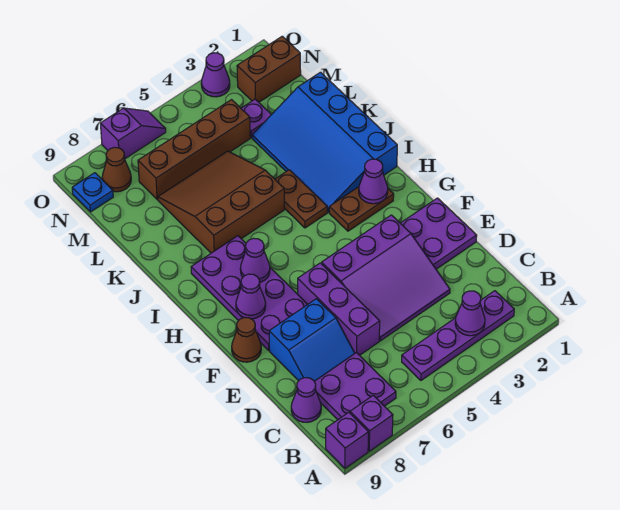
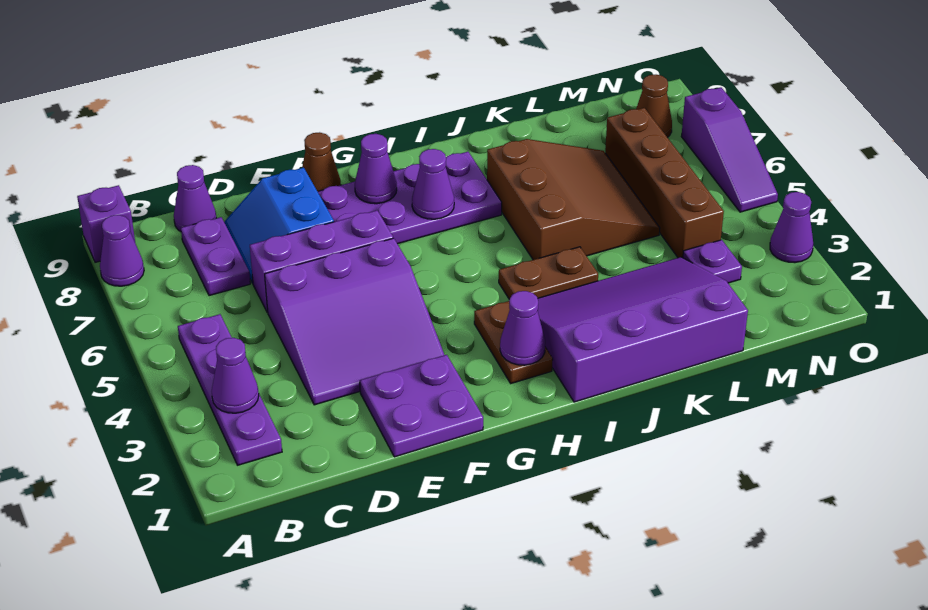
purple brick A8 level 1 -> purple cone A8 level 1
purple plate B7:C8 level 1 -> purple plate C7:C8 level 1
purple slope D3:F5 level 1 top F -> purple slope D3:F5 level 1 top 5
blue slope I1:L3 level 1 top 1 -> purple slope I1:L3 level 1 top 1
brown brick N1:N2 level 1 -> none
blue plate N9 level 1 -> none
purple slope O6:O7 level 1 top 7 -> purple slope O5:O7 level 1 top 7

